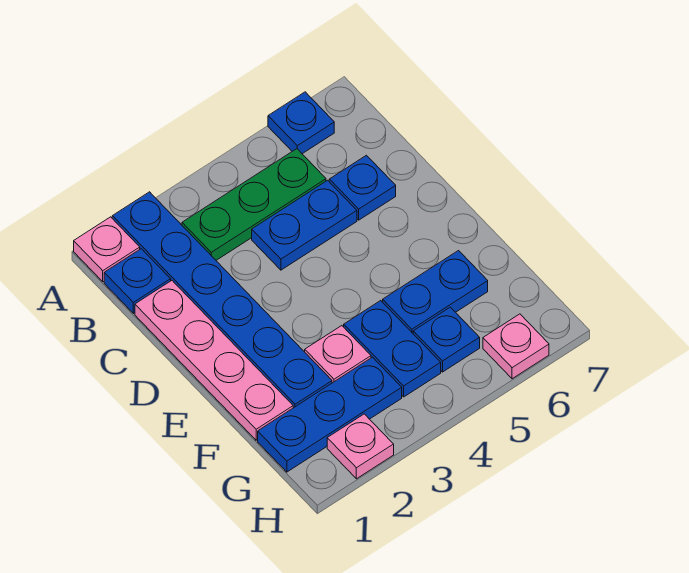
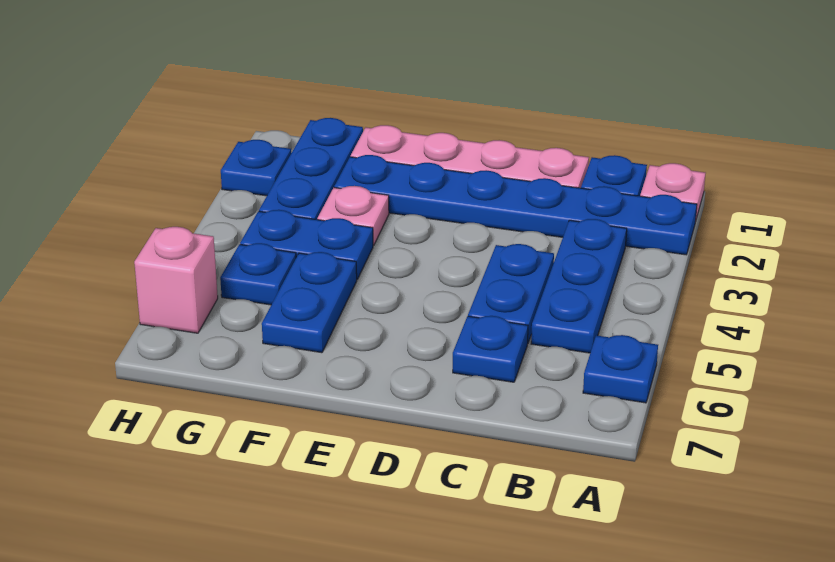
green plate B3:B5 level 1 -> blue plate B3:B5 level 1
pink plate H2 level 1 -> blue plate H2 level 1
pink plate H6 level 1 -> pink brick H6 level 1

